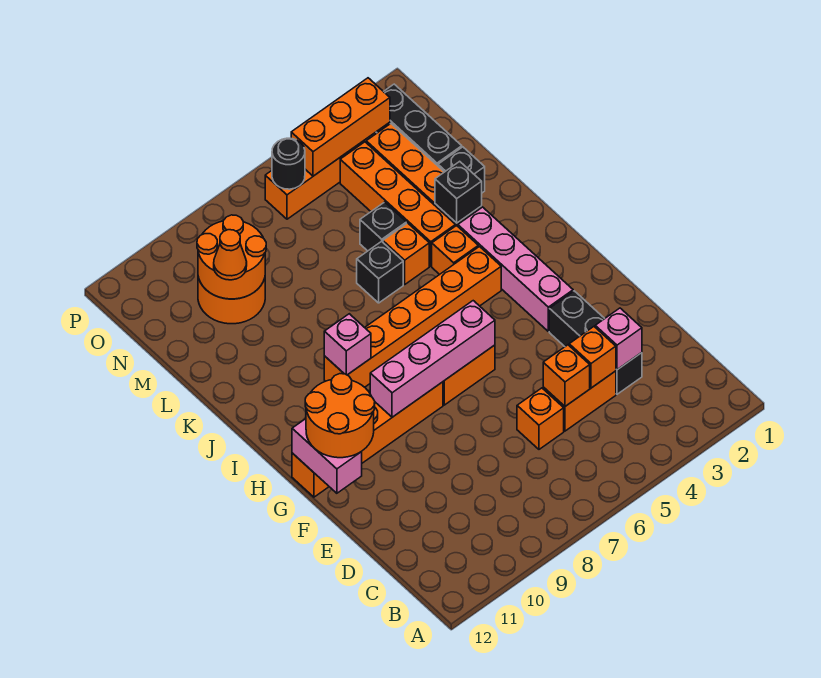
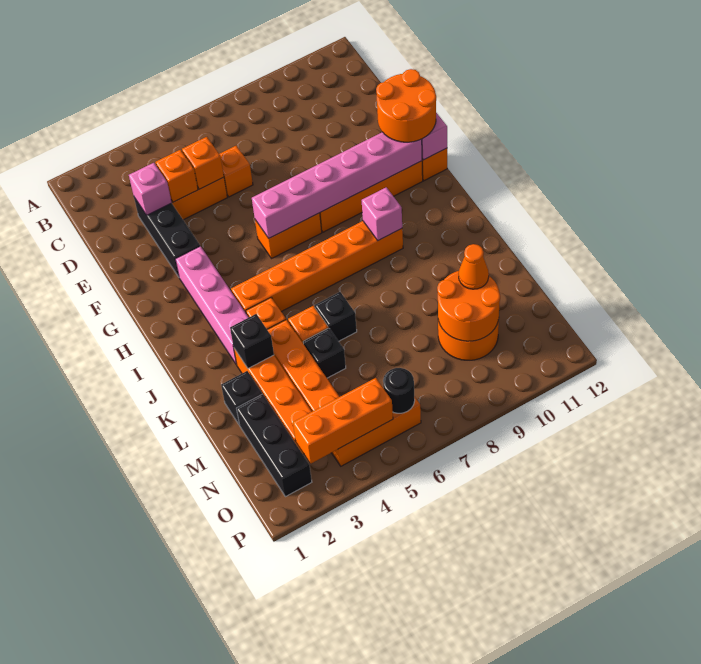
pink brick G6:G9 level 2 -> pink brick G6:G11 level 2

